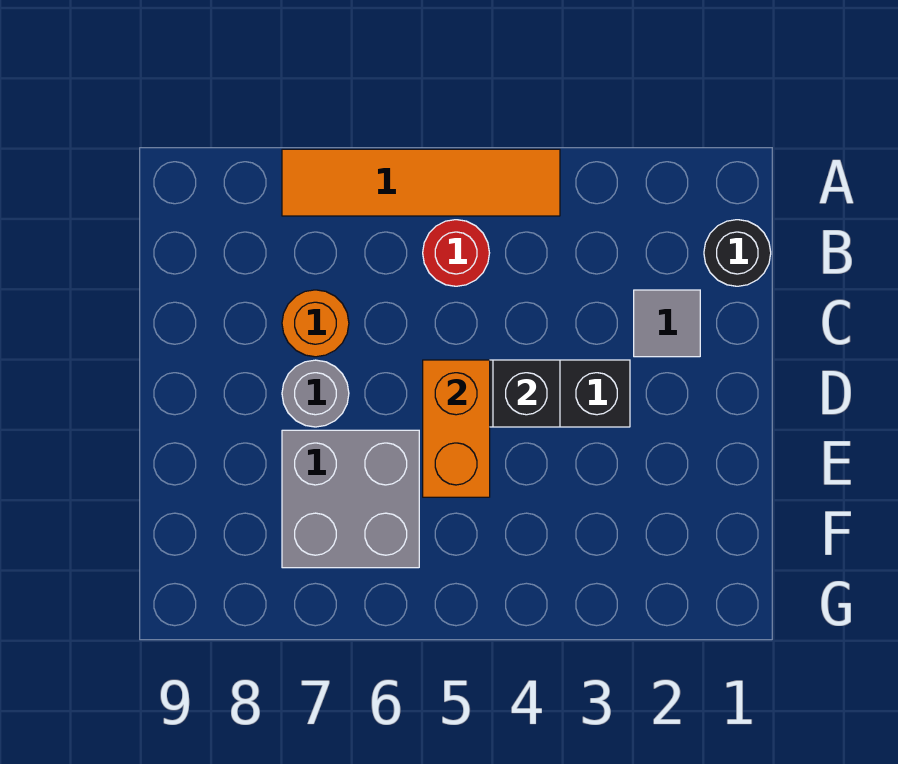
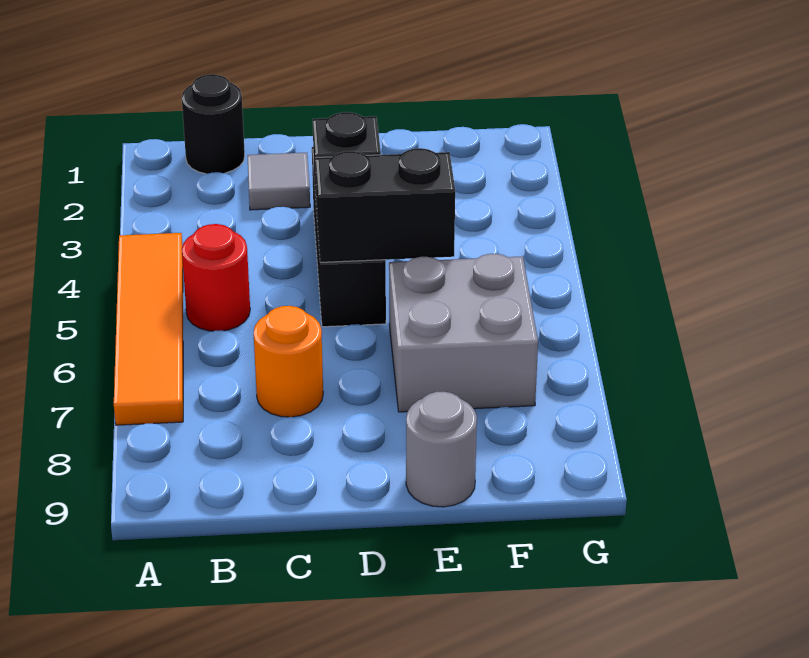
orange brick D5:E5 level 2 -> black brick D5:E5 level 2
grey round brick D7 level 1 -> grey round brick E9 level 1

